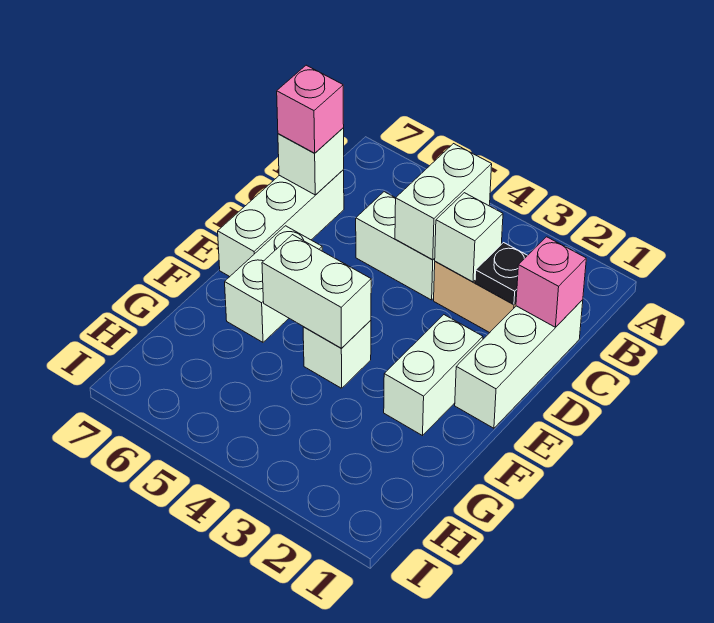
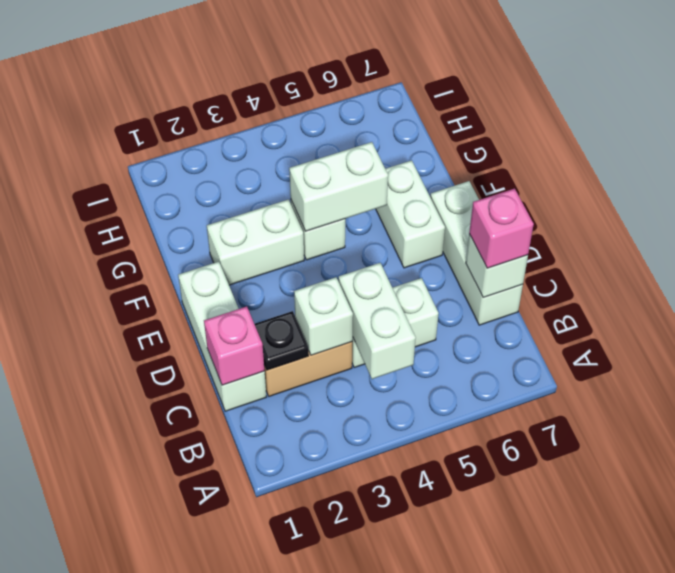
white brick E2:F2 level 1 -> white brick F2:F3 level 1

